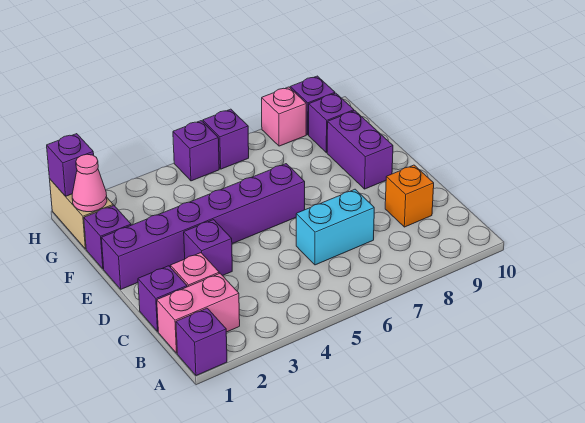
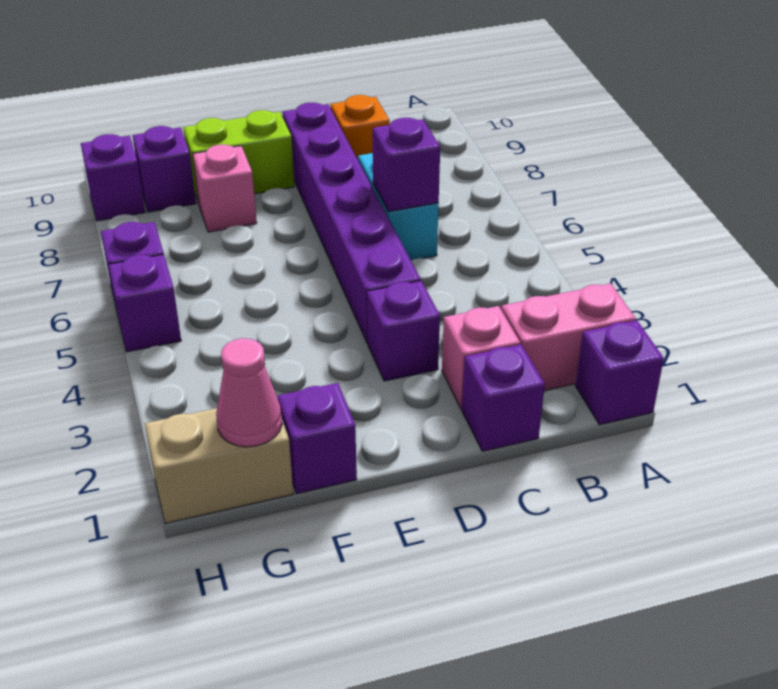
pink brick B1:B2 level 1 -> pink brick A2:B2 level 1
purple brick E1:E6 level 1 -> purple brick D4:D9 level 1
purple brick E9:F9 level 1 -> lime brick E9:F9 level 1
purple brick H1 level 2 -> purple brick C6 level 2
pink brick H8 level 1 -> pink brick F8 level 1

